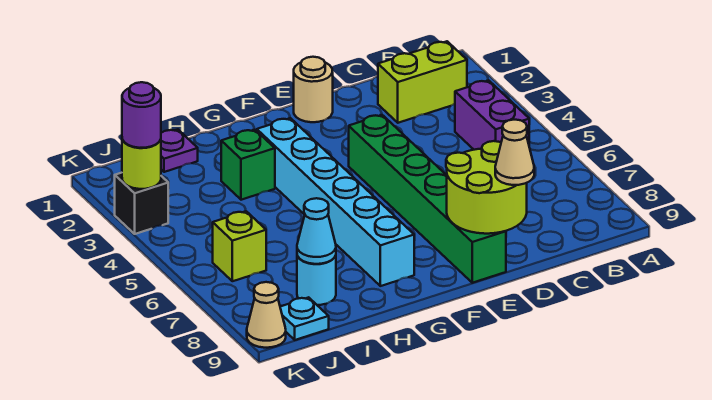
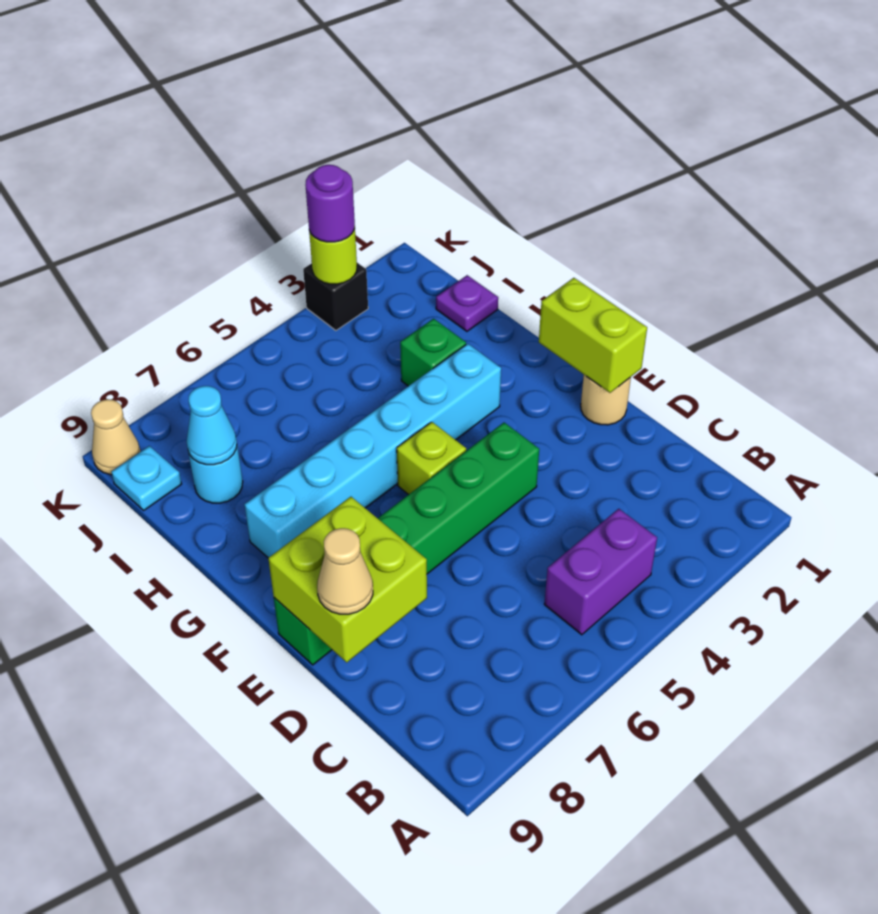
lime brick B2:C2 level 1 -> lime brick E1:F1 level 2
lime round brick D8:E9 level 2 -> lime brick D8:E9 level 2
lime brick J6 level 1 -> lime brick F5 level 1

